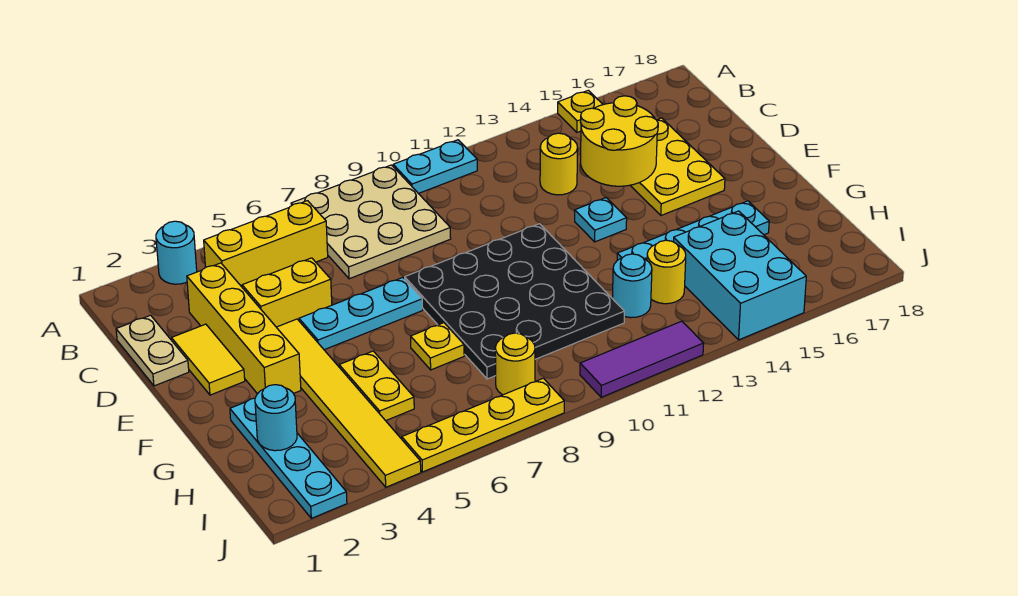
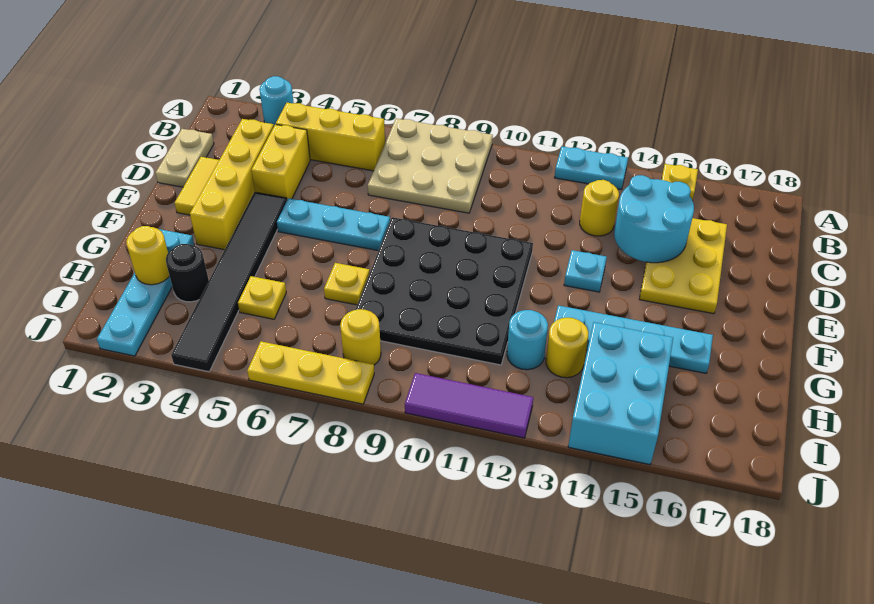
cyan plate A10:A11 level 1 -> cyan plate A12:A13 level 1
yellow round brick C14:D15 level 2 -> cyan round brick C14:D15 level 2
yellow brick D4:D5 level 1 -> yellow brick C4:D4 level 1
yellow tile E4:J4 level 1 -> black tile E4:J4 level 1
yellow plate G5:H5 level 1 -> yellow plate H5 level 1
cyan round brick H2 level 2 -> yellow round brick H2 level 2
none -> black round brick H3 level 1
yellow plate J5:J8 level 1 -> yellow plate J6:J8 level 1

